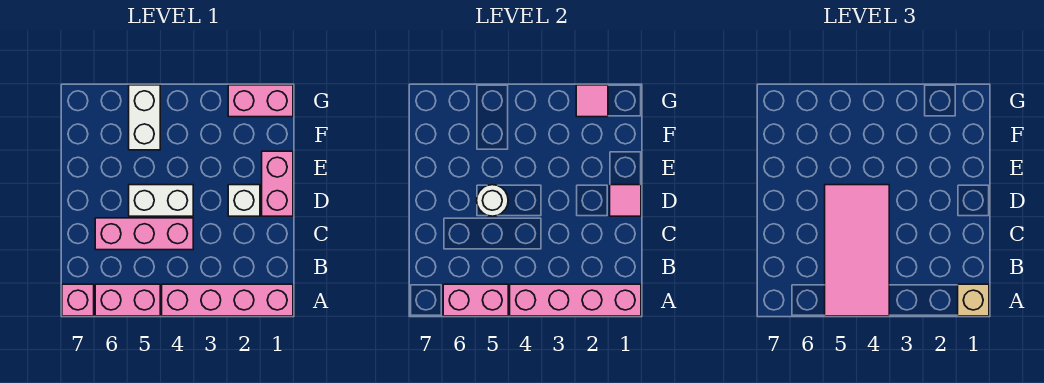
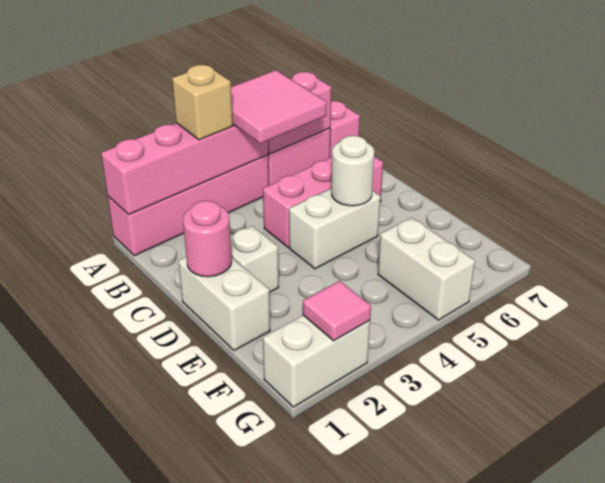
tan brick A1 level 3 -> tan brick A3 level 3
pink tile A4:D5 level 3 -> pink tile A4:B5 level 3
pink brick D1:E1 level 1 -> white brick D1:E1 level 1
pink tile D1 level 2 -> pink round brick D1 level 2
pink brick G1:G2 level 1 -> white brick G1:G2 level 1

